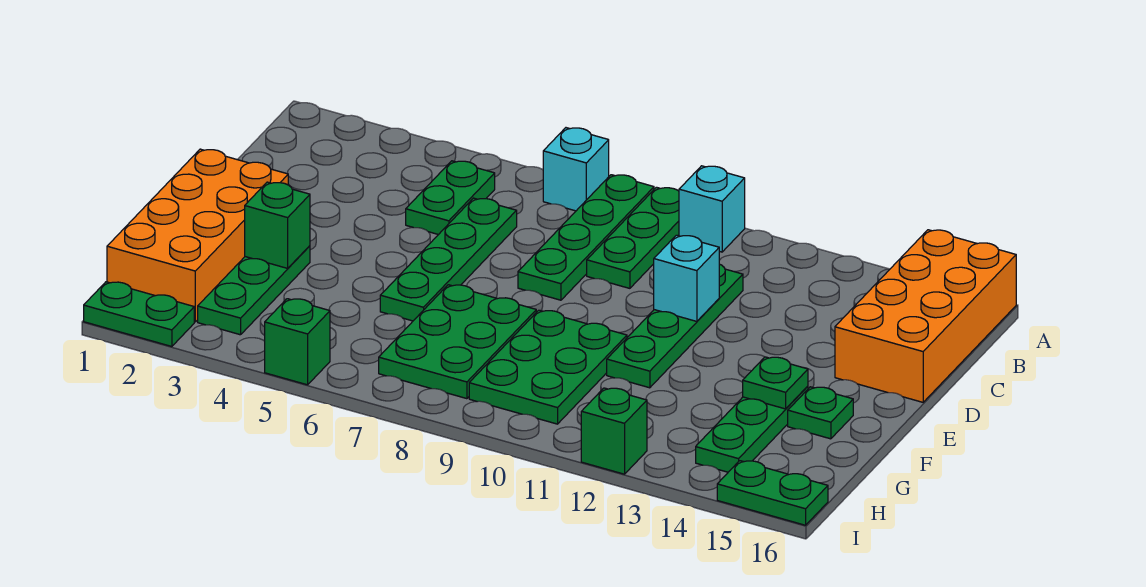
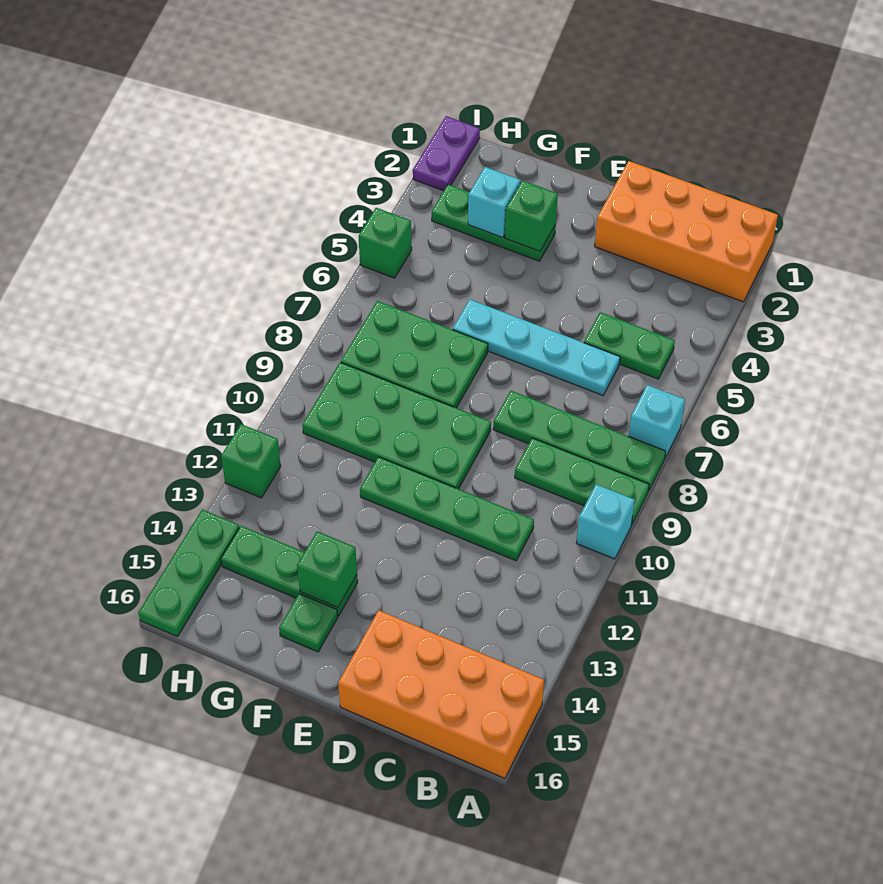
green plate C6:F6 level 1 -> cyan plate C6:F6 level 1
cyan brick D11 level 2 -> cyan brick G3 level 2
orange brick E1:H2 level 1 -> orange brick A1:D2 level 1
green plate F9:H10 level 1 -> green plate E9:H10 level 1
green plate F14 level 2 -> green brick F14 level 2
green plate I1:I2 level 1 -> purple plate I1:I2 level 1
green plate I15:I16 level 1 -> green plate I14:I16 level 1

